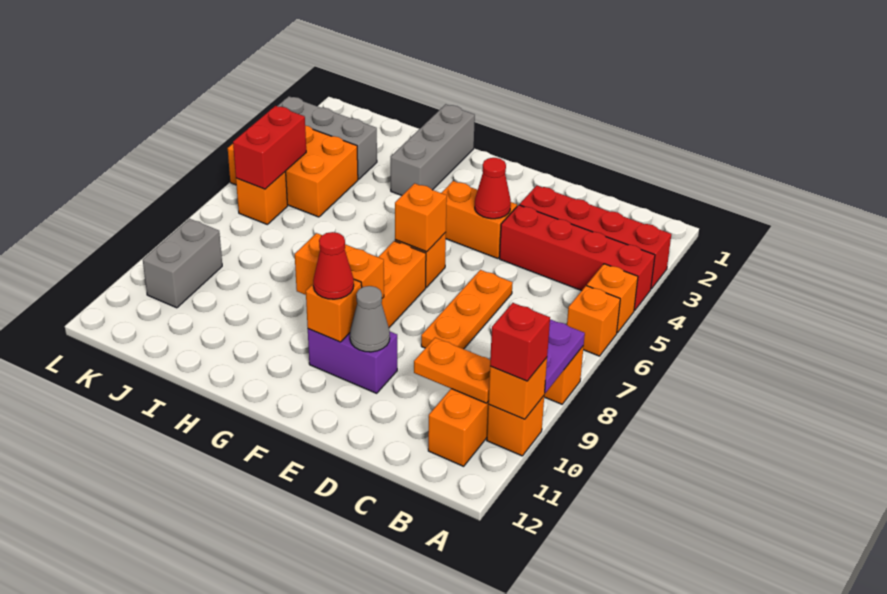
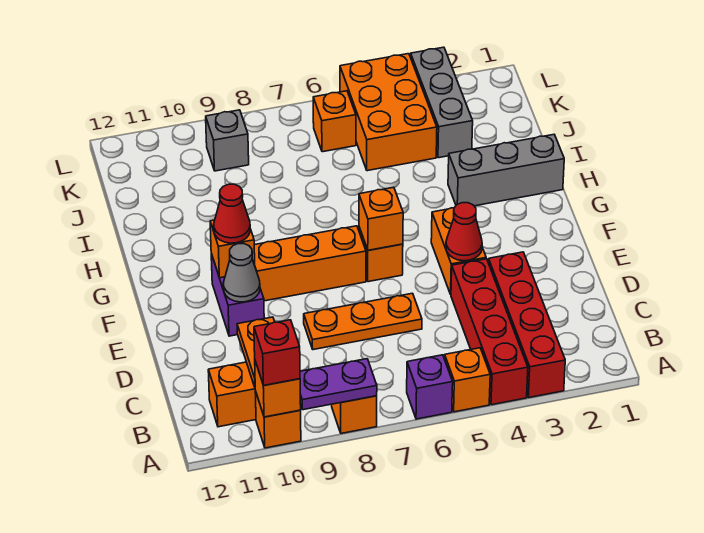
orange brick A6 level 1 -> purple brick A6 level 1
orange brick F9:G9 level 2 -> none
red brick K5:K6 level 2 -> none
grey brick K9:K10 level 1 -> grey brick K9 level 1

